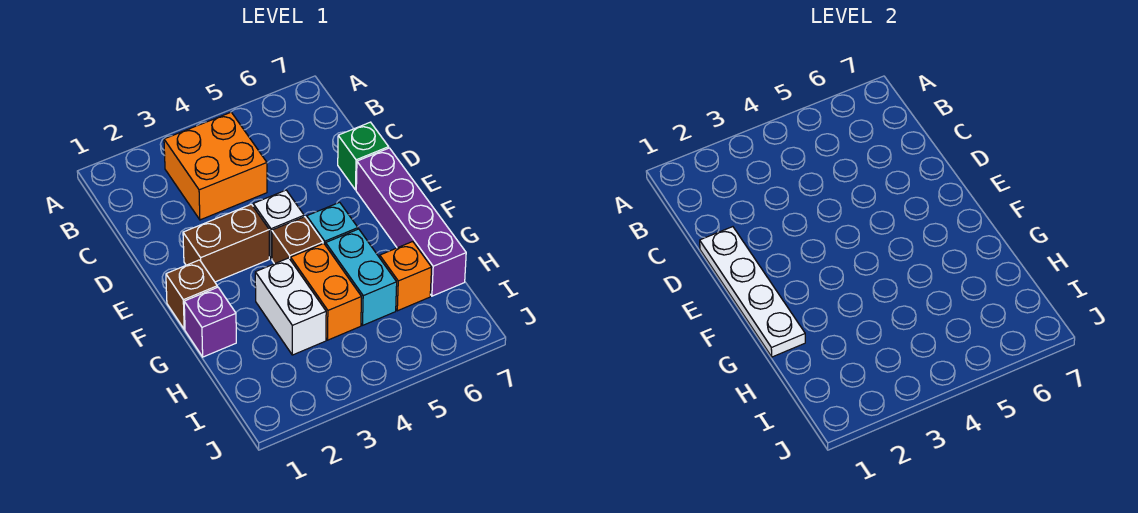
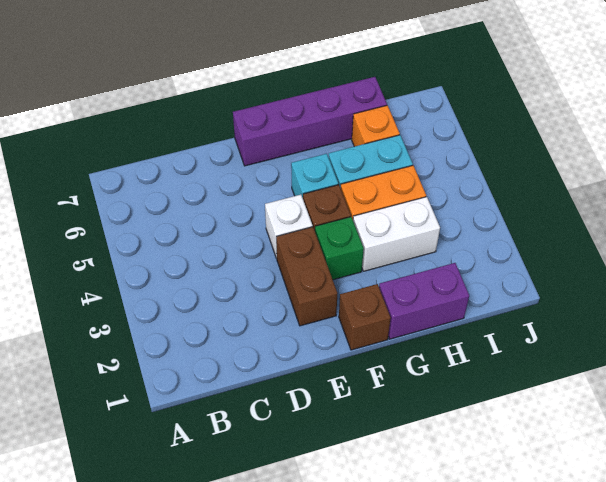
orange brick B3:C4 level 1 -> none
white plate D1:G1 level 2 -> none
green brick D7 level 1 -> green brick F3 level 1
purple brick G1 level 1 -> purple brick G1:H1 level 1

